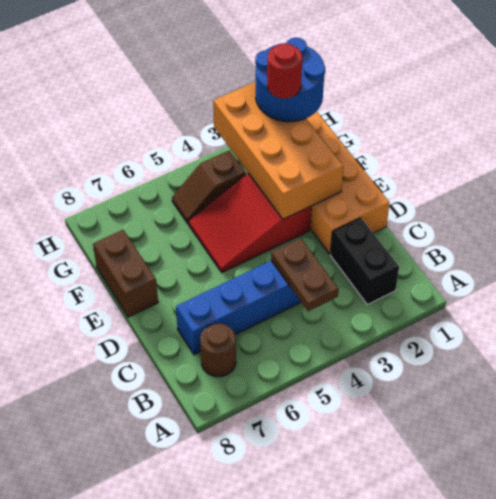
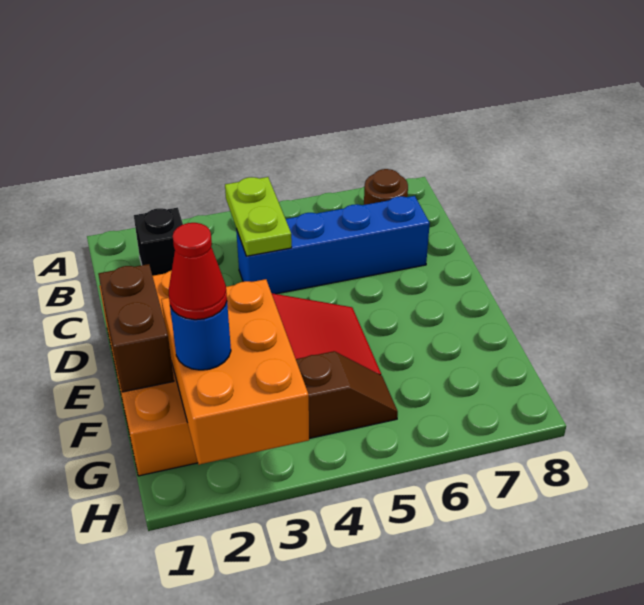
black brick B2:C2 level 1 -> black brick B2 level 1
brown plate B4:C4 level 2 -> lime plate B4:C4 level 2
orange brick E2:H3 level 2 -> orange brick F2:H3 level 2
brown brick E8:F8 level 1 -> brown brick E1:F1 level 2
blue round brick G1:H2 level 3 -> blue round brick G2 level 3
red round brick G2 level 4 -> red cone G2 level 4

